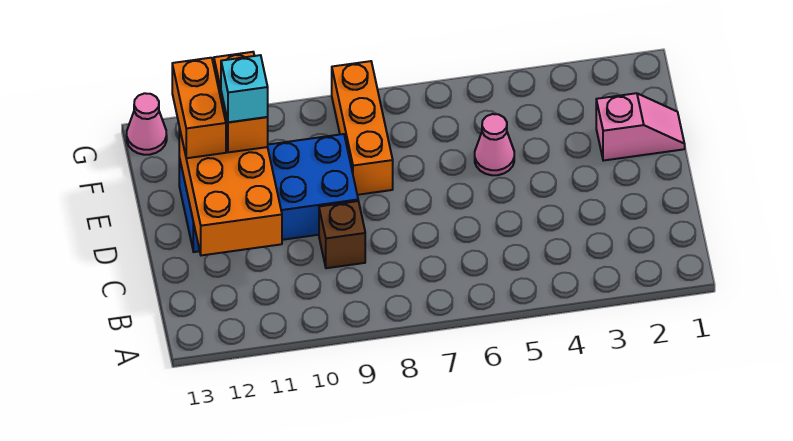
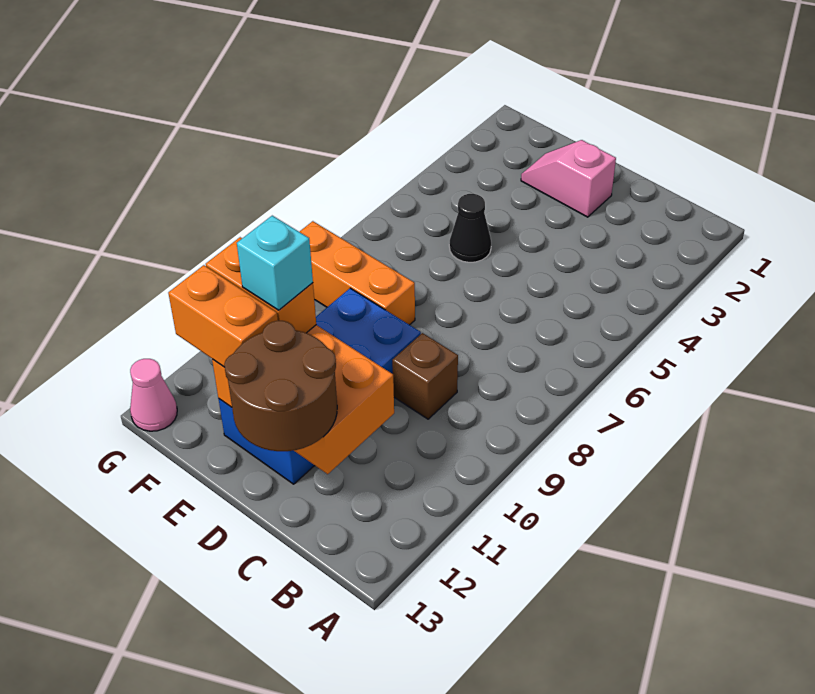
none -> brown round brick C12:D13 level 3
pink slope E1:E2 level 1 top 2 -> pink slope D2:E2 level 1 top D
pink cone E5 level 1 -> black cone E5 level 1

